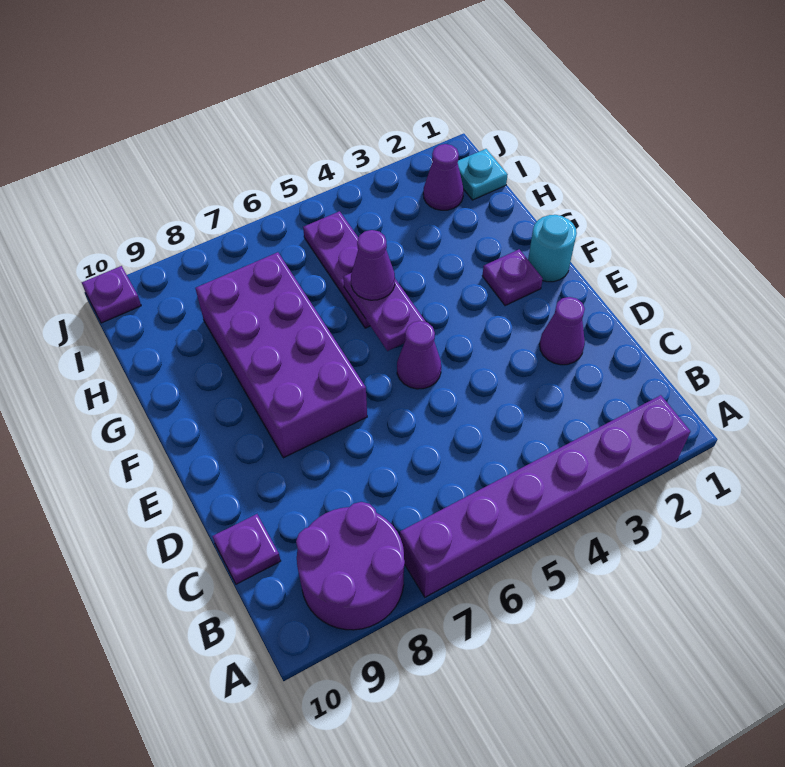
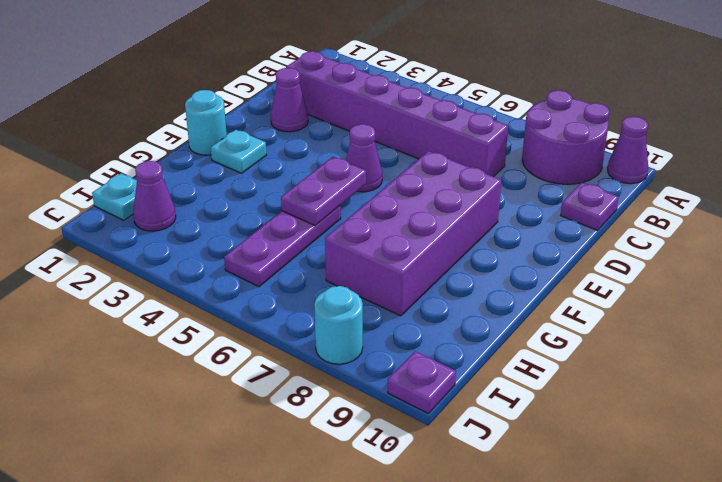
purple brick A2:A7 level 1 -> purple brick C2:C7 level 1
purple plate F2 level 1 -> cyan plate F2 level 1
purple cone G5 level 3 -> purple cone A10 level 1
none -> cyan round brick J8 level 1

